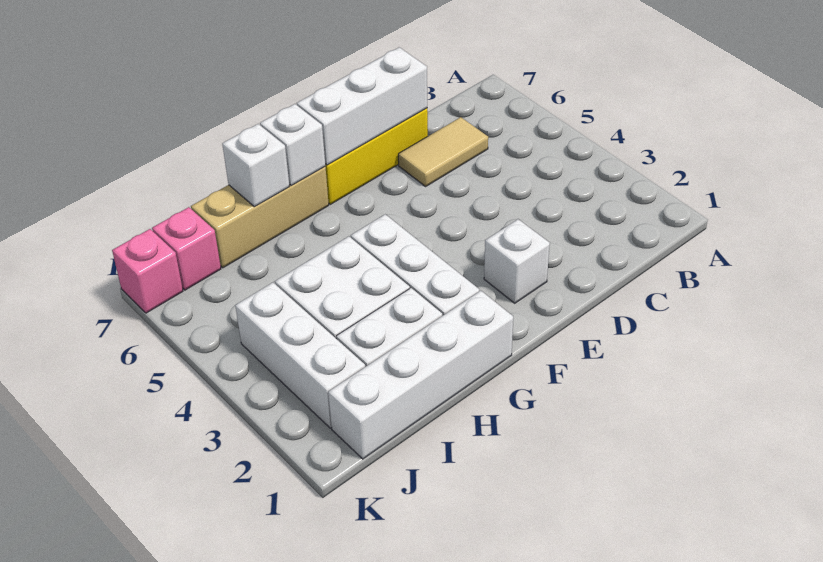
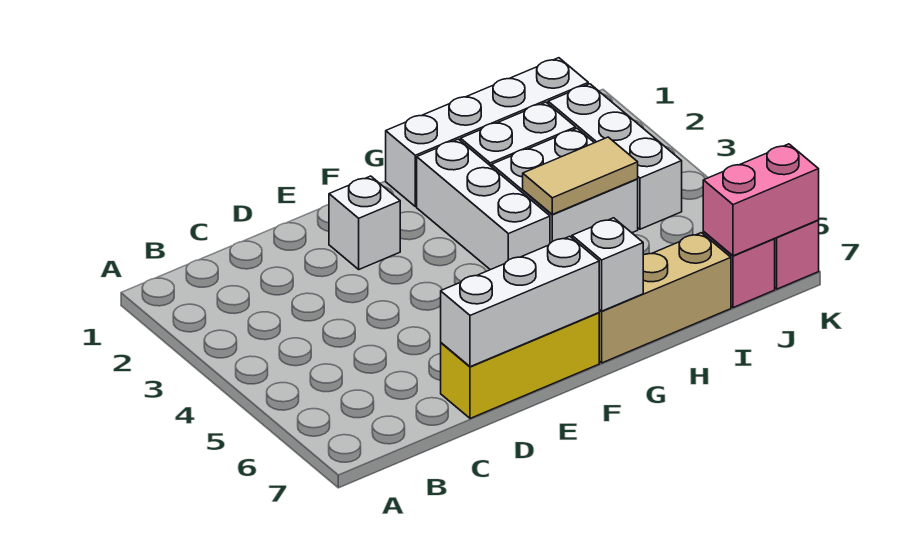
tan tile C6:D6 level 1 -> tan tile H4:I4 level 2
white brick H7 level 2 -> none
none -> pink brick J7:K7 level 2

